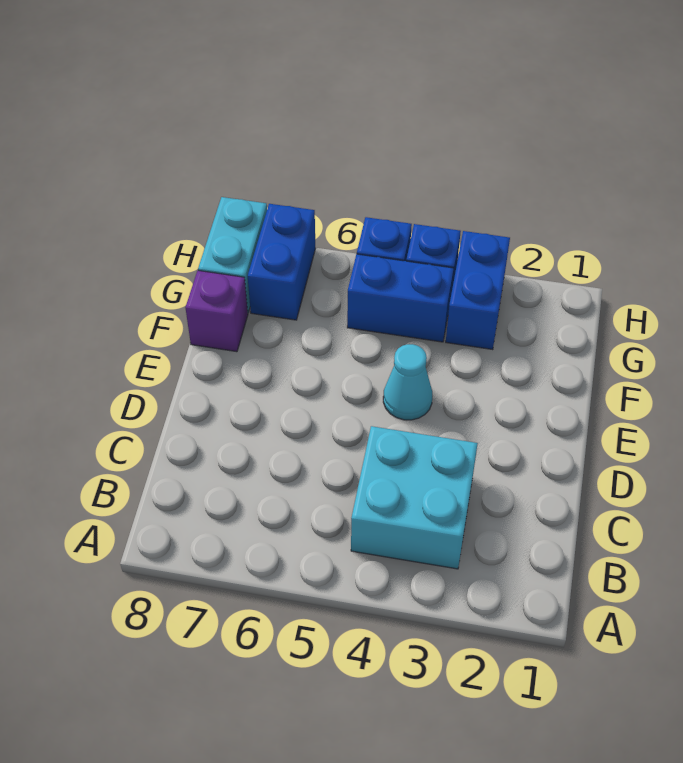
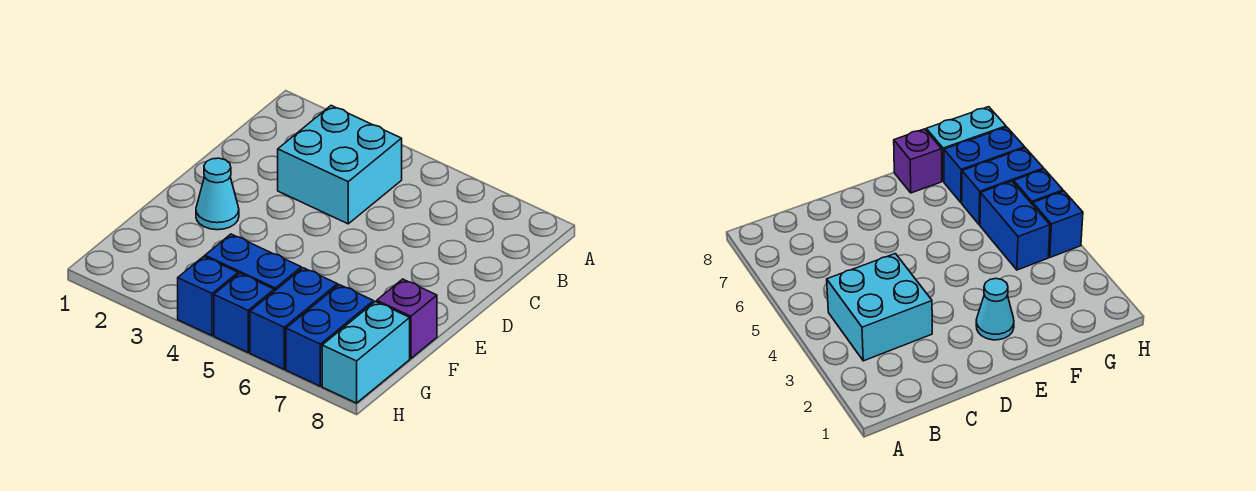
cyan cone E4 level 1 -> cyan cone E2 level 1
blue brick G3:H3 level 1 -> blue brick G6:H6 level 1

